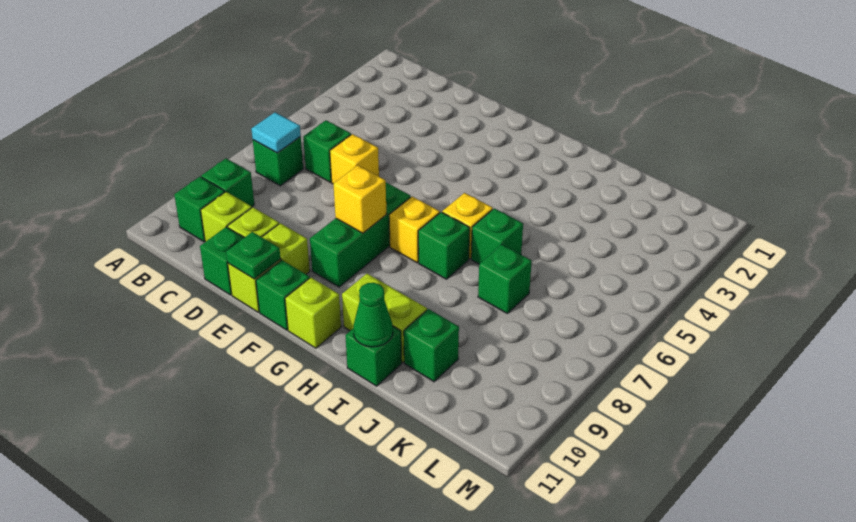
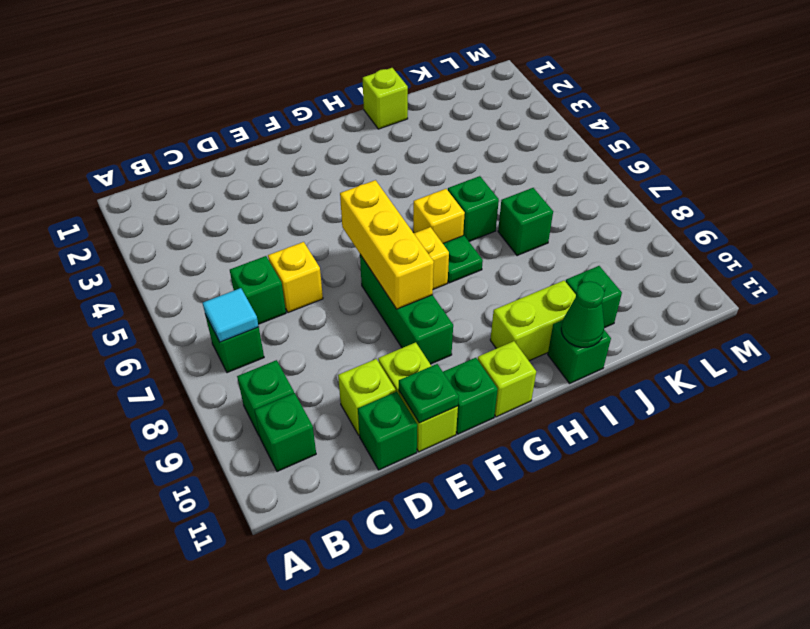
lime brick C10 level 1 -> lime brick I1 level 1
yellow brick F8 level 2 -> yellow brick F6:F8 level 2
green brick H7 level 1 -> green plate H7 level 1

